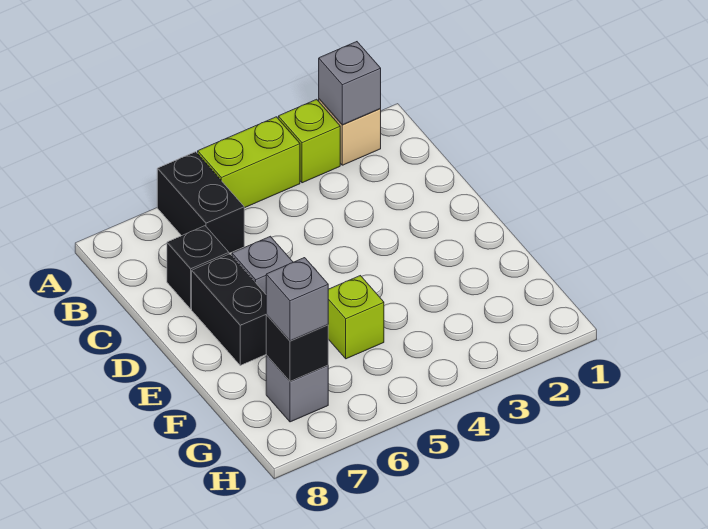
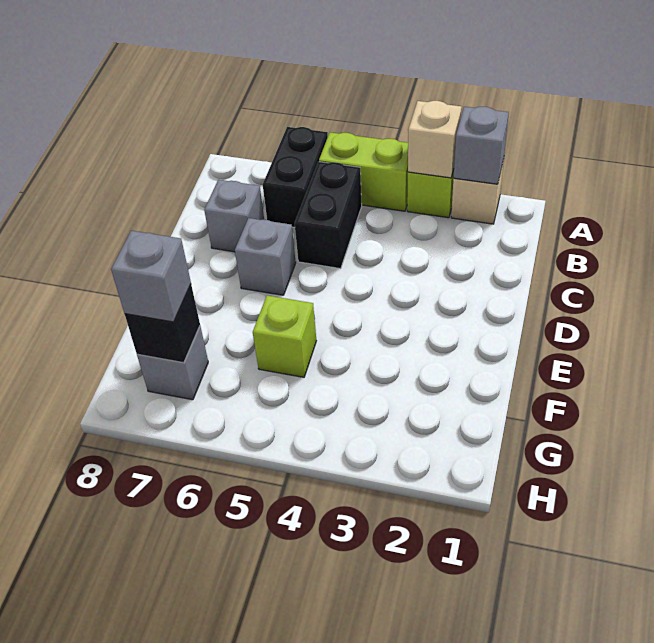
none -> tan brick A3 level 2
black brick C7 level 1 -> grey brick C7 level 1
black brick D7:E7 level 1 -> black brick B5:C5 level 1

